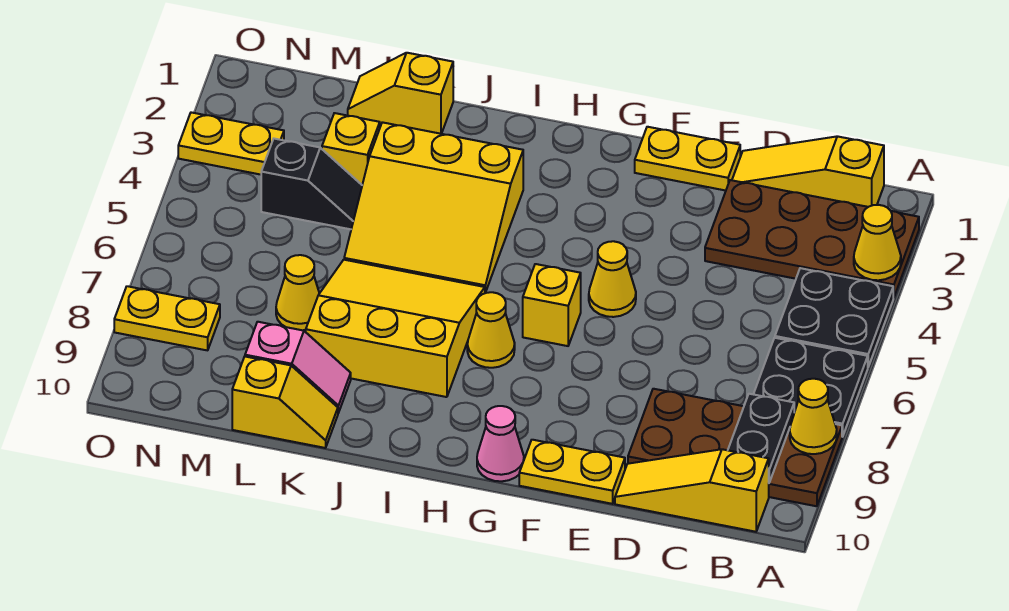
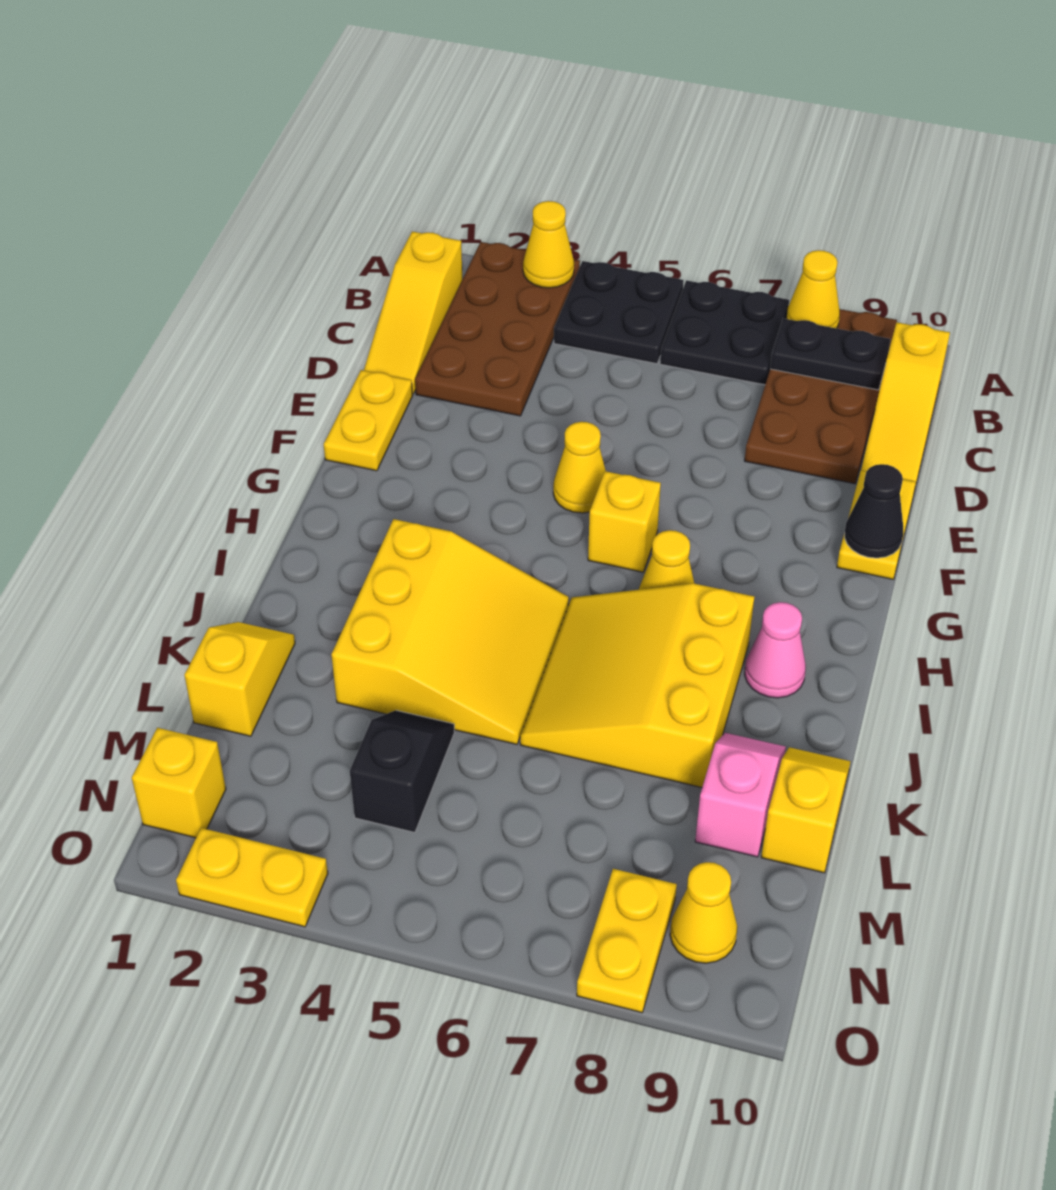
none -> black cone F10 level 2
pink cone G10 level 1 -> pink cone I9 level 1
yellow slope K1:L1 level 1 top K -> yellow slope K1:L1 level 1 top L
yellow brick L3 level 1 -> yellow brick N1 level 1
yellow cone L7 level 1 -> yellow cone N9 level 1
yellow plate N3:O3 level 1 -> yellow plate O2:O3 level 1

